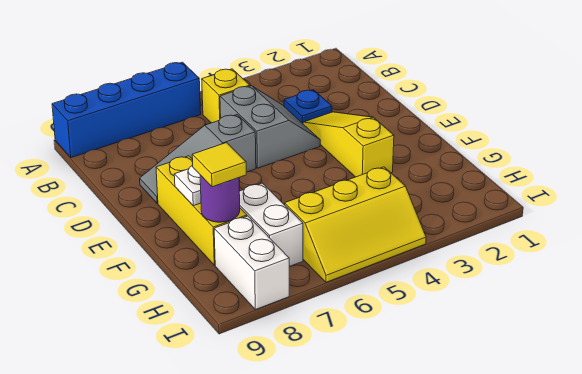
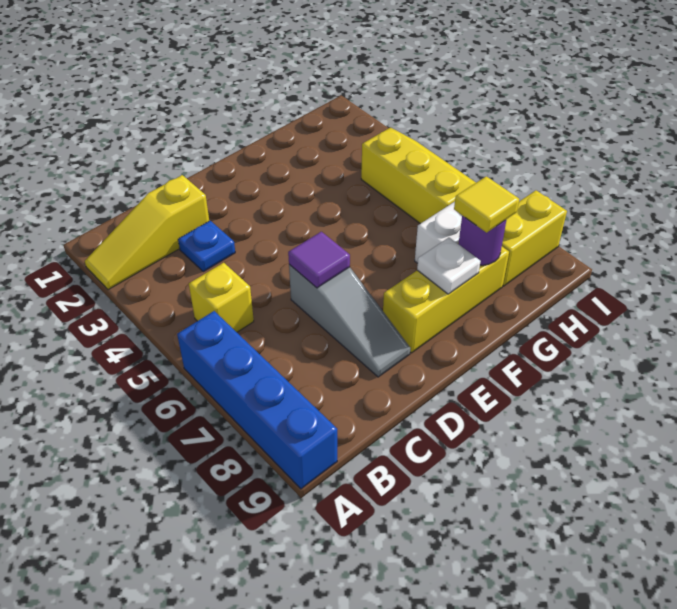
grey slope C4:D5 level 1 top 5 -> none
yellow slope D3:F3 level 1 top F -> yellow slope A2:C2 level 1 top C
none -> purple tile D6 level 2
white brick H8:I8 level 1 -> yellow brick H8:I8 level 1

